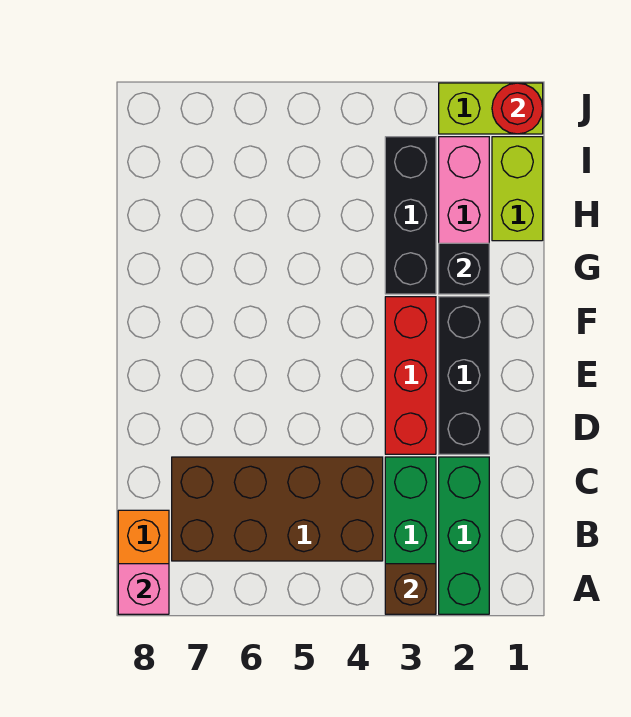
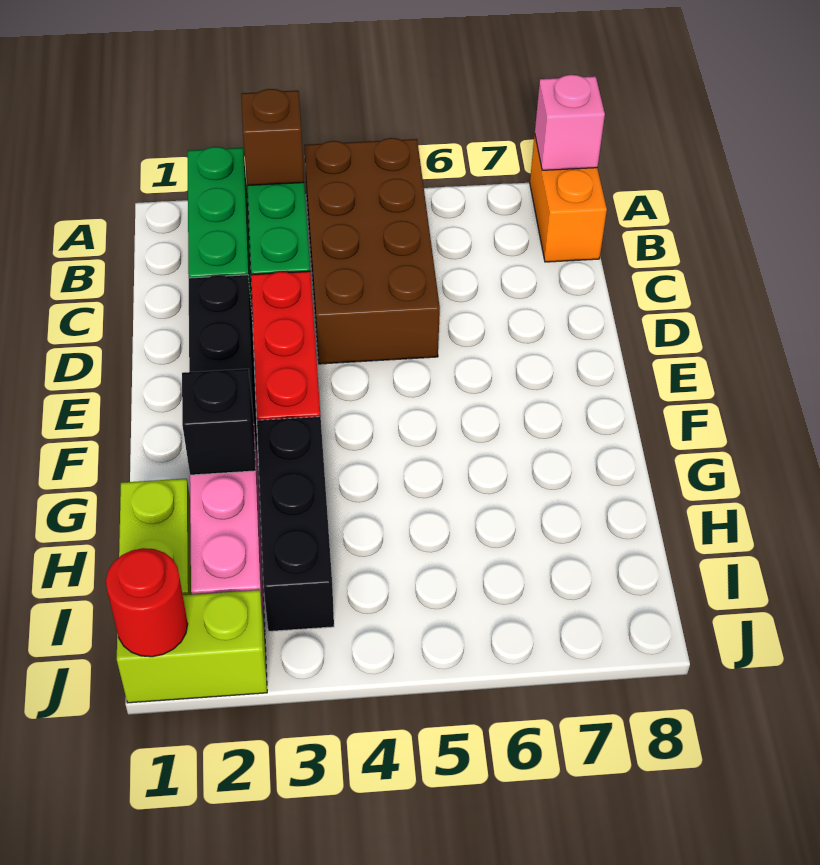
brown brick B4:C7 level 1 -> brown brick A4:D5 level 1

